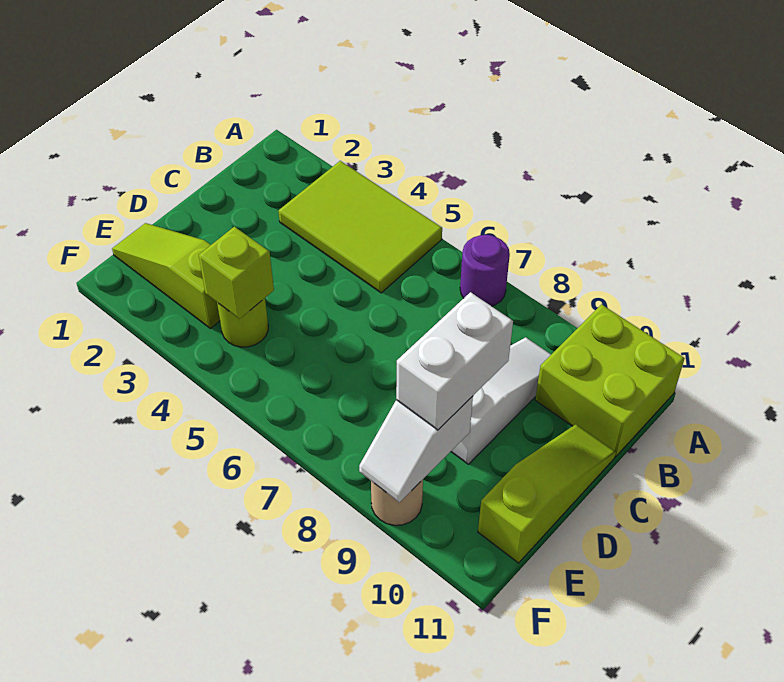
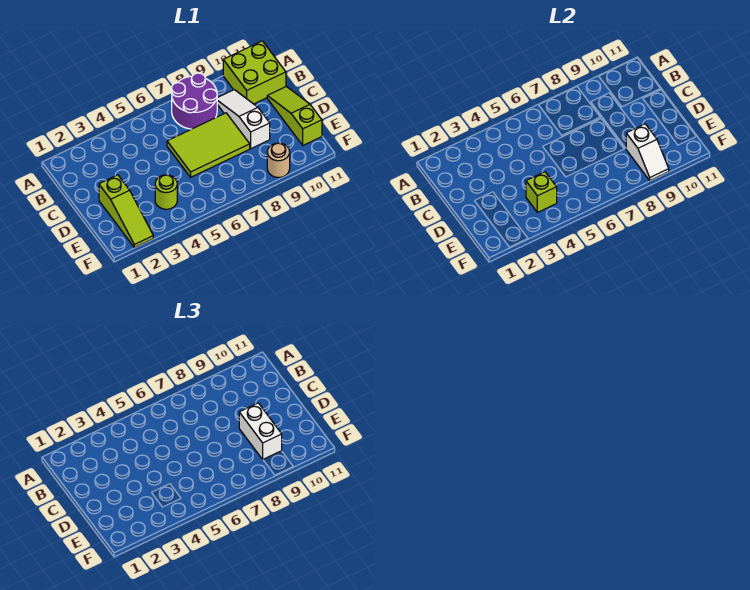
lime tile A3:B5 level 1 -> lime tile C6:D8 level 1
purple round brick A7 level 1 -> purple round brick A7:B8 level 1
lime slope E1:E3 level 1 top 3 -> lime slope D2:F2 level 1 top D

